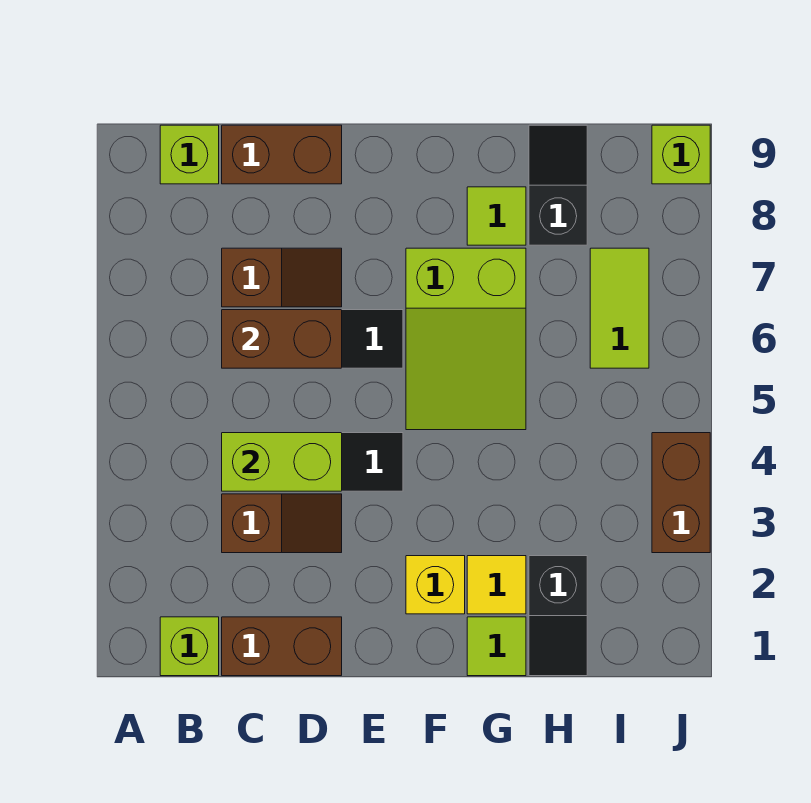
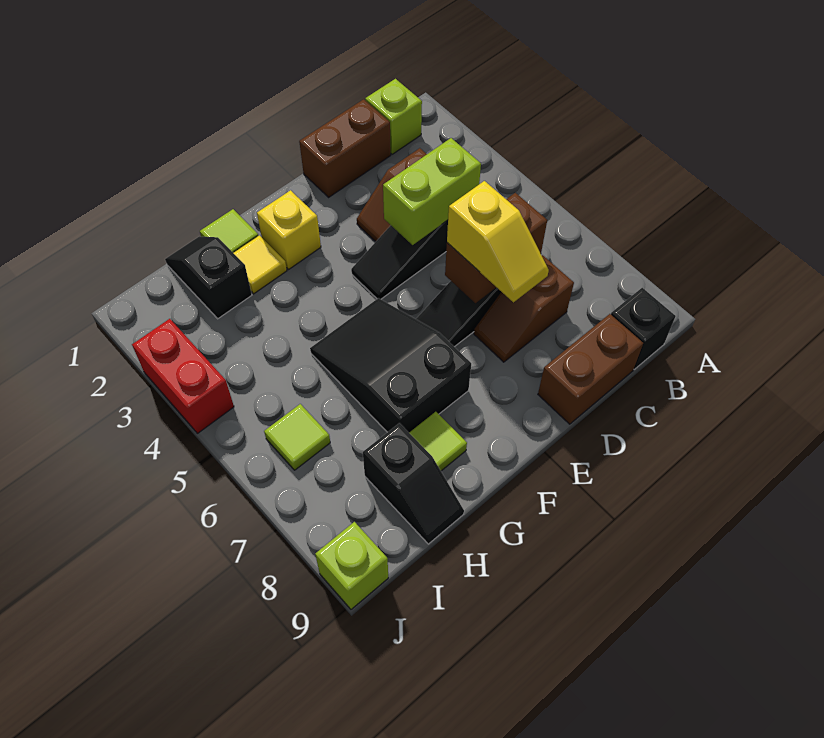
lime brick B9 level 1 -> black brick B9 level 1
none -> yellow slope D6:D7 level 3 top 6
lime slope F5:G7 level 1 top 7 -> black slope F5:G7 level 1 top 7
lime tile I6:I7 level 1 -> lime tile I6 level 1
brown brick J3:J4 level 1 -> red brick J3:J4 level 1

